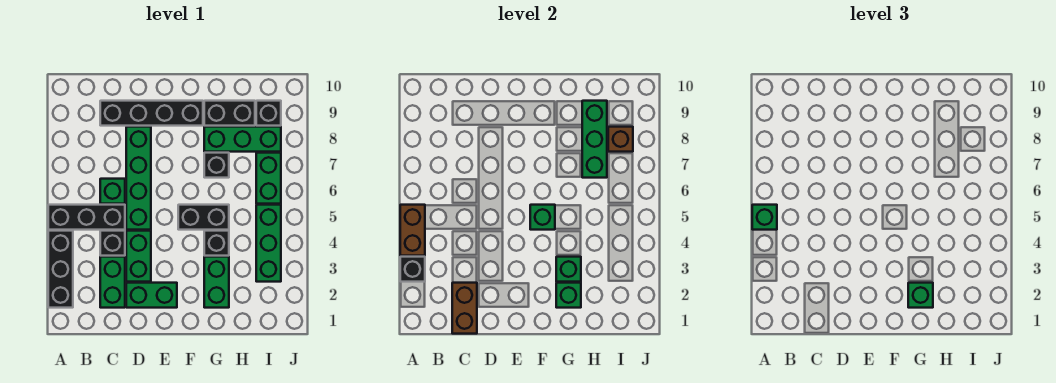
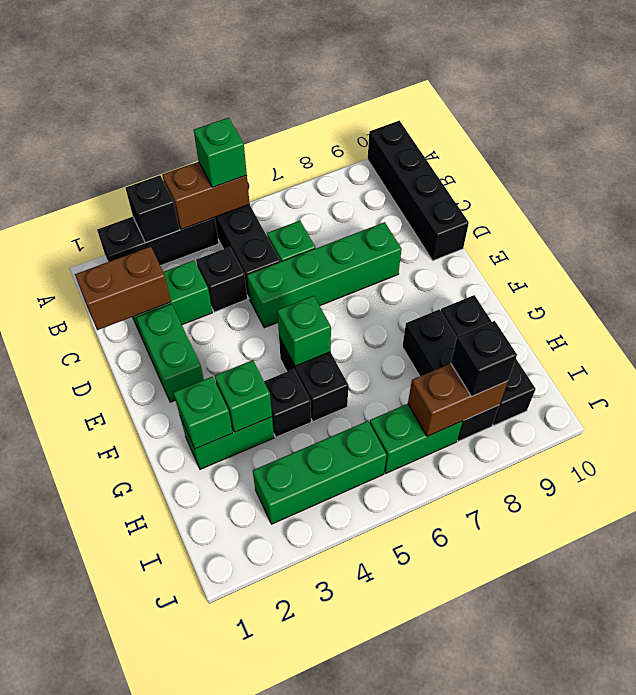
black brick C9:F9 level 1 -> black brick A10:D10 level 1
green brick D3:D4 level 1 -> none
green brick G2 level 3 -> none
black brick G7 level 1 -> black brick I8 level 3
green brick G8:I8 level 1 -> black brick G8:I8 level 1
green brick H7:H9 level 2 -> none
brown brick I8 level 2 -> brown brick I7:I8 level 2

